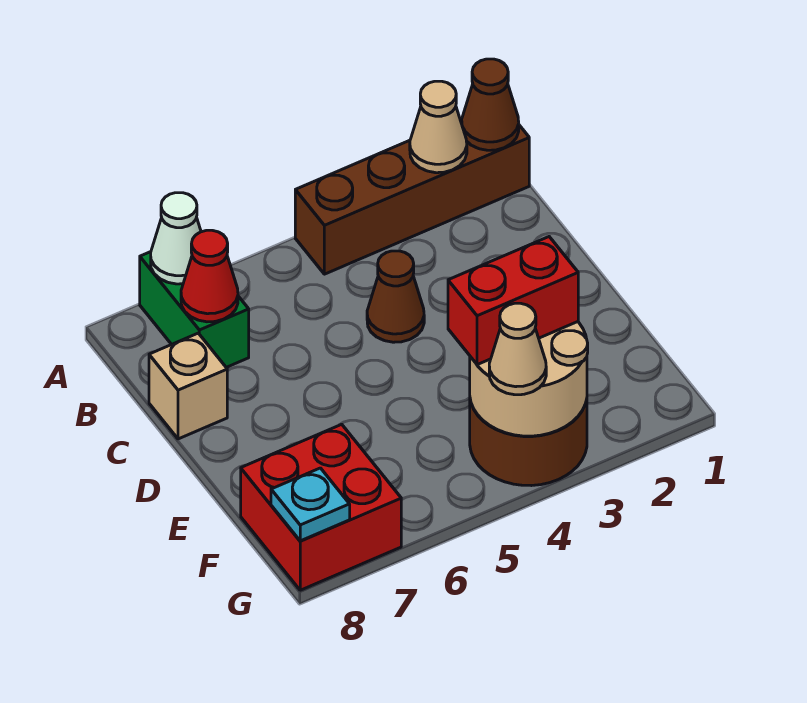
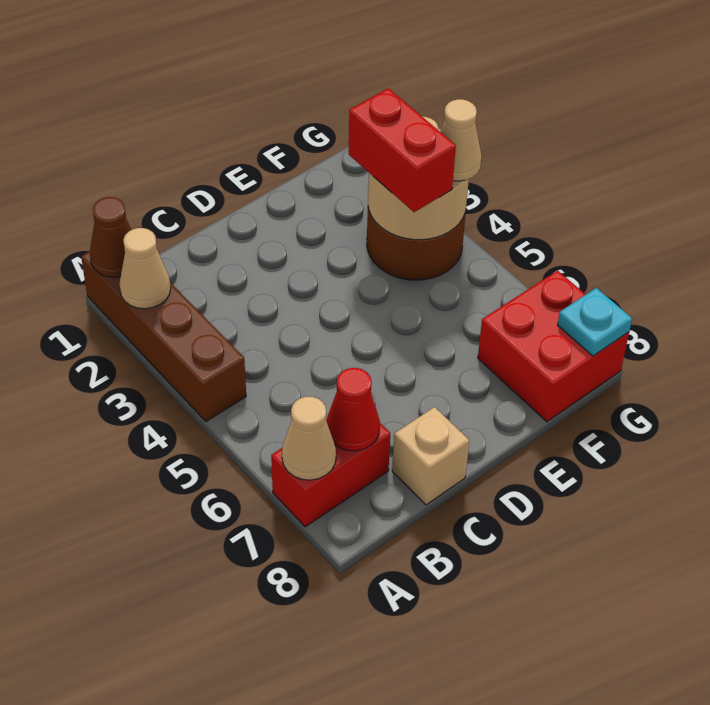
green brick A7:B7 level 1 -> red brick A7:B7 level 1
white cone A7 level 2 -> tan cone A7 level 2
brown cone C4 level 1 -> none

